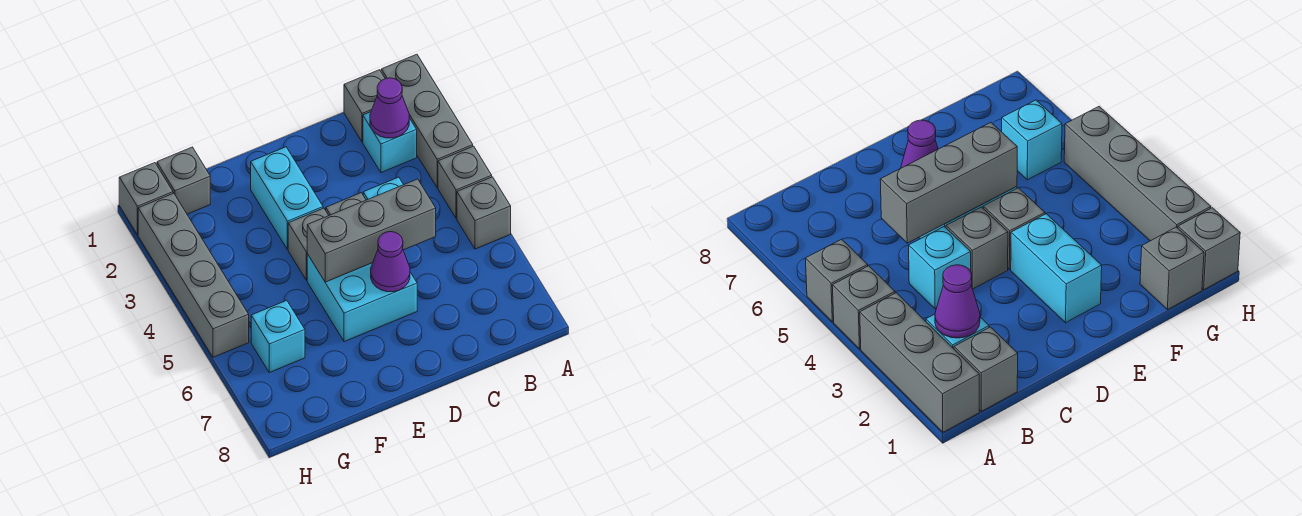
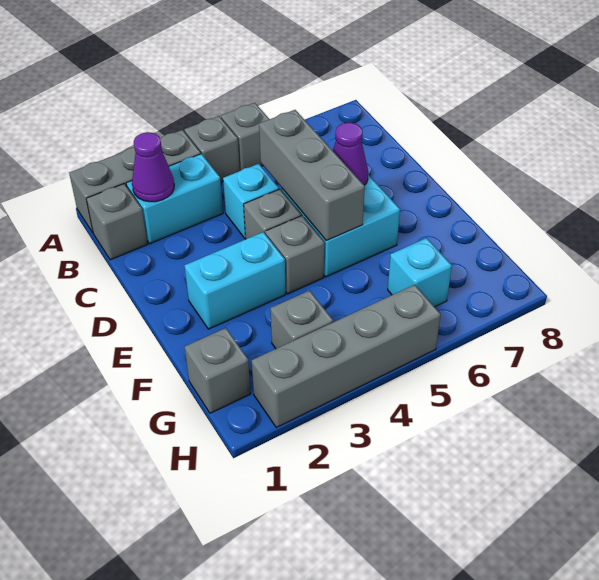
cyan brick B2 level 1 -> cyan brick B2:B3 level 1
grey brick H1 level 1 -> grey brick G3 level 1

